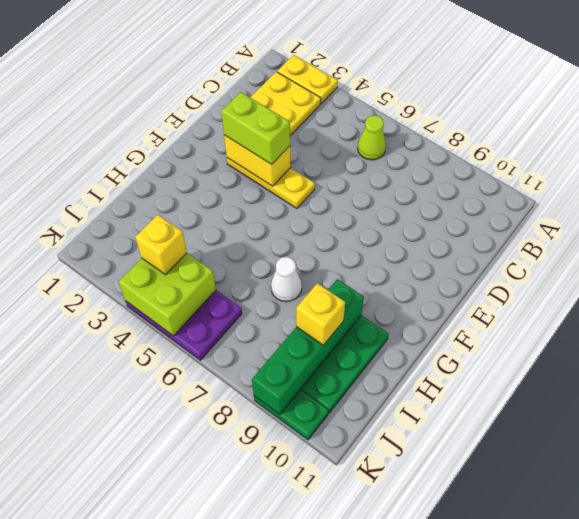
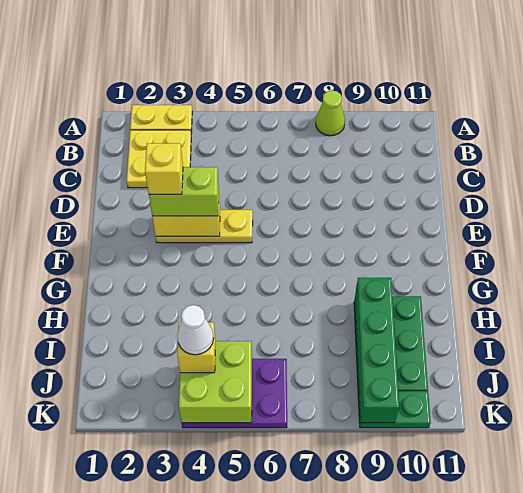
lime cone B6 level 1 -> lime cone A8 level 1
white cone H7 level 1 -> white cone J4 level 4
yellow brick I9 level 3 -> yellow brick E3 level 4

